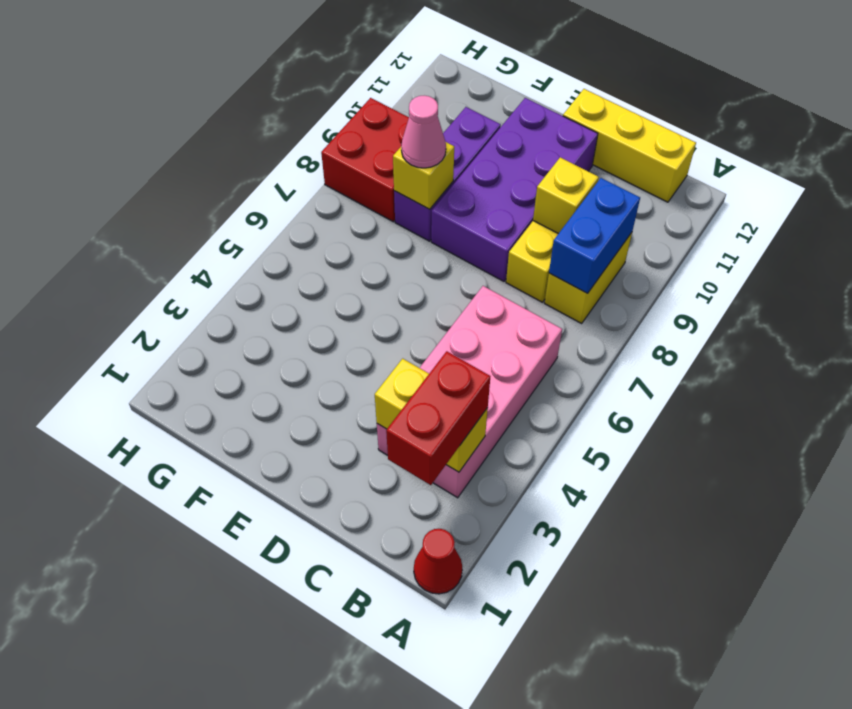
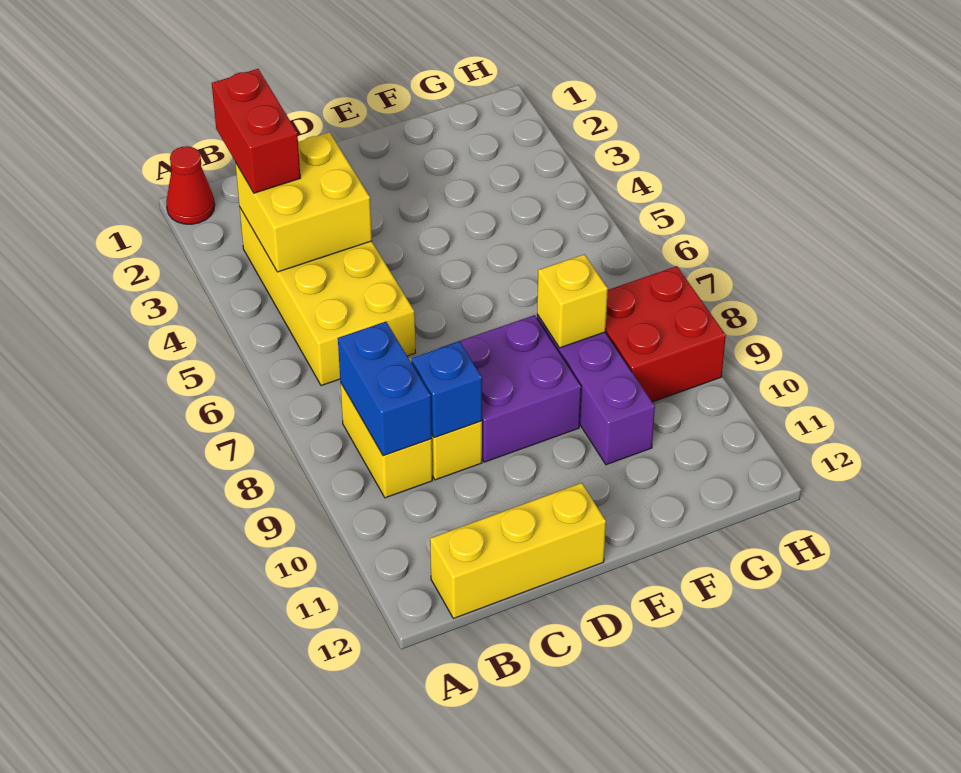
pink brick B3:C6 level 1 -> yellow brick B3:C6 level 1
yellow brick B3:C3 level 2 -> yellow brick B3:C4 level 2
yellow brick C9 level 2 -> blue brick C9 level 2
purple brick D8:E11 level 1 -> purple brick D8:E9 level 1
pink cone F8 level 3 -> none

